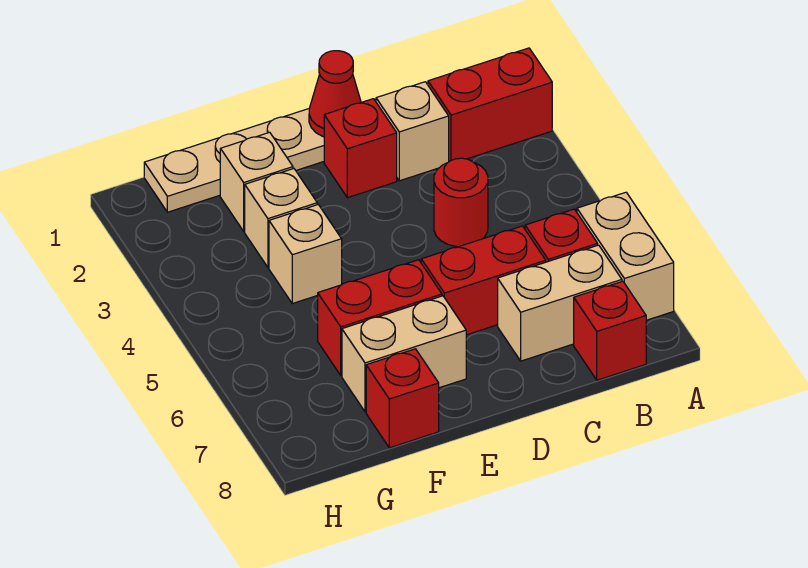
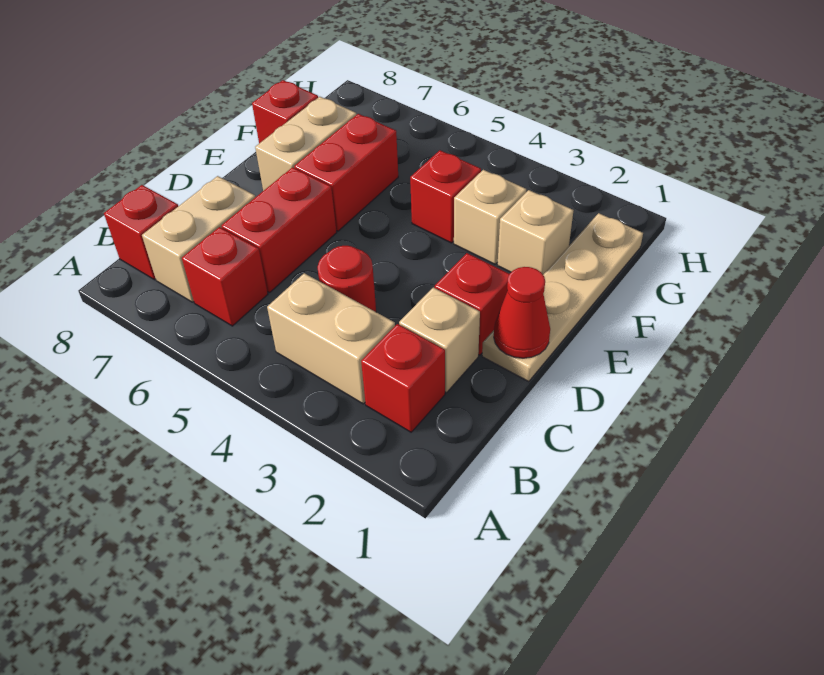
red brick A2:B2 level 1 -> red brick B2 level 1
tan brick A6:A7 level 1 -> tan brick B3:B4 level 1
tan brick F4 level 1 -> red brick F4 level 1

